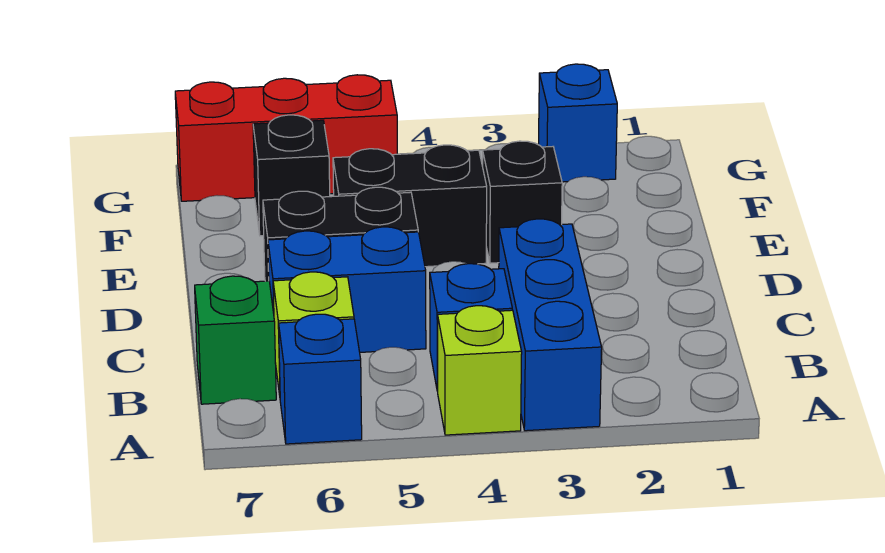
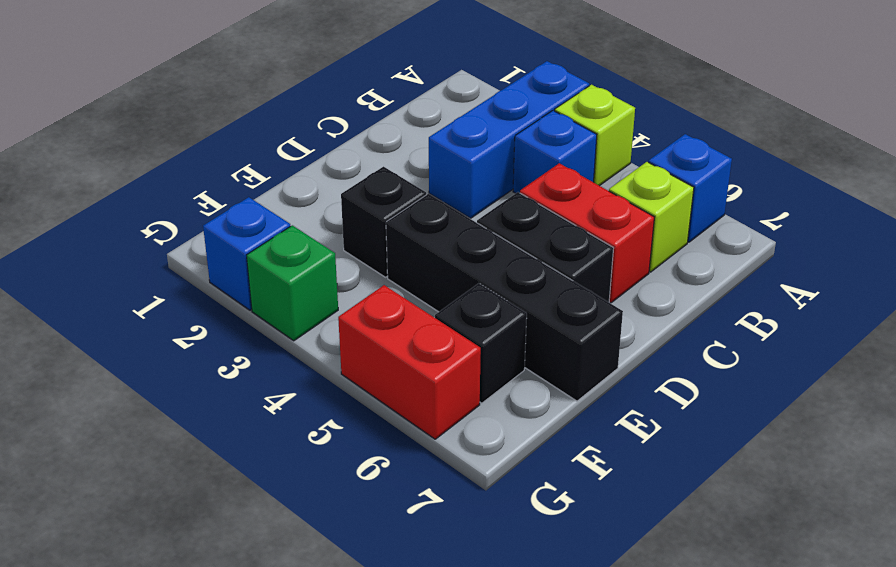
green brick B7 level 1 -> green brick G3 level 1
blue brick C5:C6 level 1 -> red brick C5:C6 level 1
black brick E4:E5 level 1 -> black brick E4:E7 level 1
red brick G5:G7 level 1 -> red brick G5:G6 level 1

